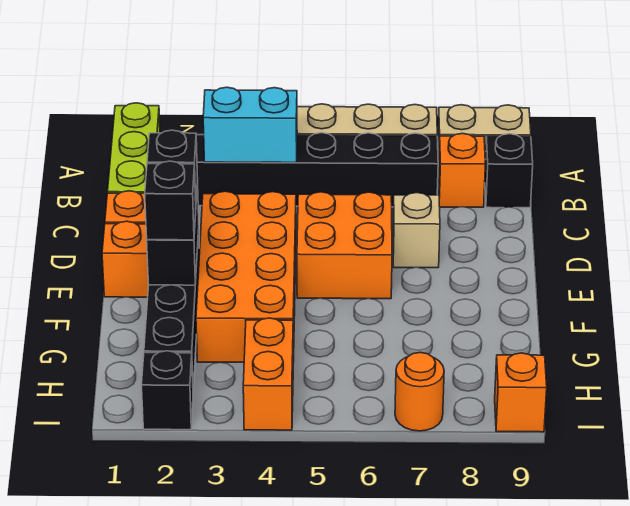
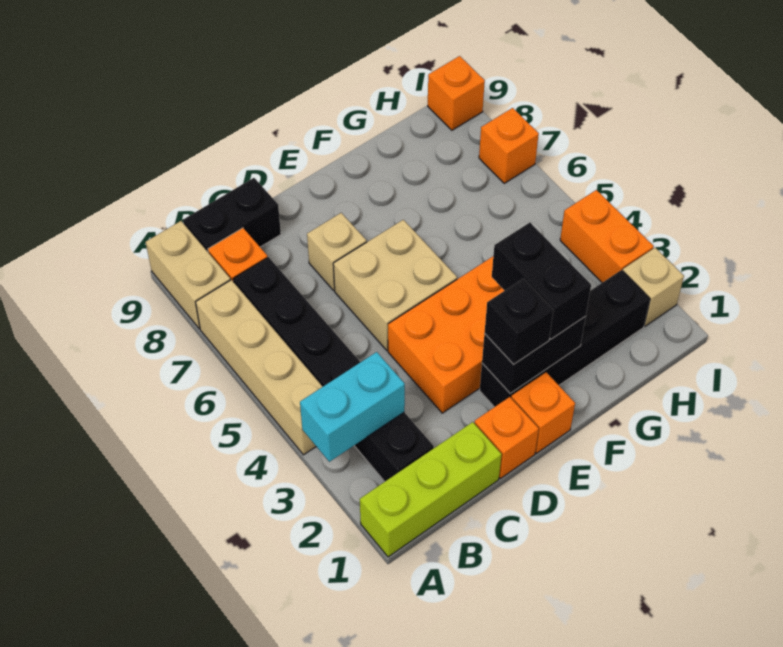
cyan brick B3:B4 level 2 -> cyan brick A3:B3 level 2
black brick B9 level 1 -> black brick B9:C9 level 1
orange brick D5:E6 level 1 -> tan brick D5:E6 level 1
black brick F2 level 3 -> black brick F2:F3 level 3
orange brick H4:I4 level 1 -> orange brick I3:I4 level 1
black brick I2 level 1 -> tan brick I2 level 1
orange round brick I7 level 1 -> orange brick I7 level 1

